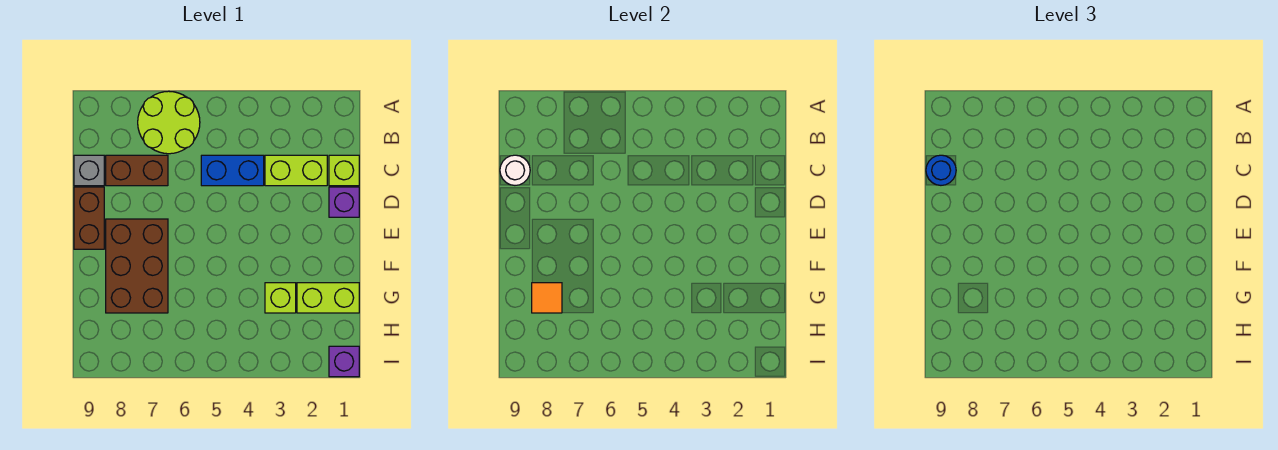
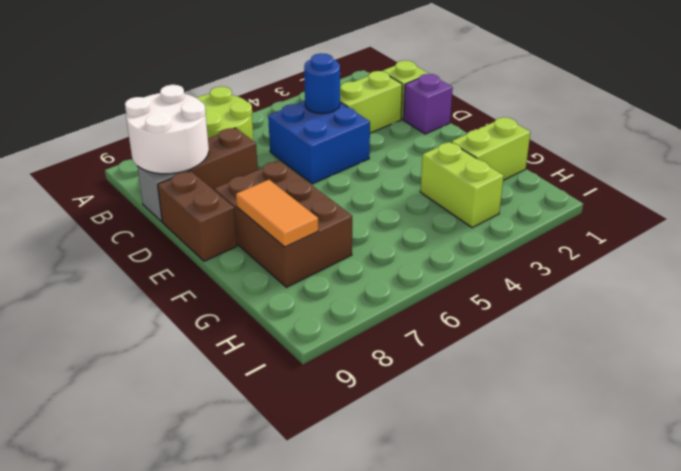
blue brick C4:C5 level 1 -> blue brick C4:D5 level 1
white round brick C9 level 2 -> white round brick B8:C9 level 2
blue round brick C9 level 3 -> blue round brick C4 level 2
lime brick G3 level 1 -> lime brick G3:H3 level 1
orange tile G8 level 2 -> orange tile F8:G8 level 2
purple brick I1 level 1 -> none

